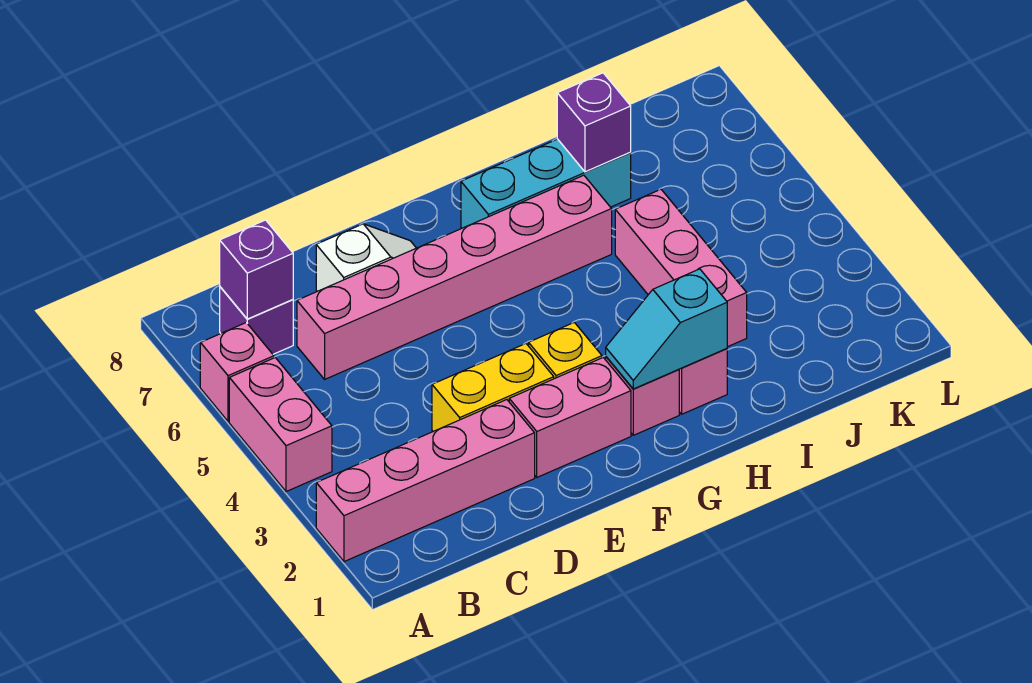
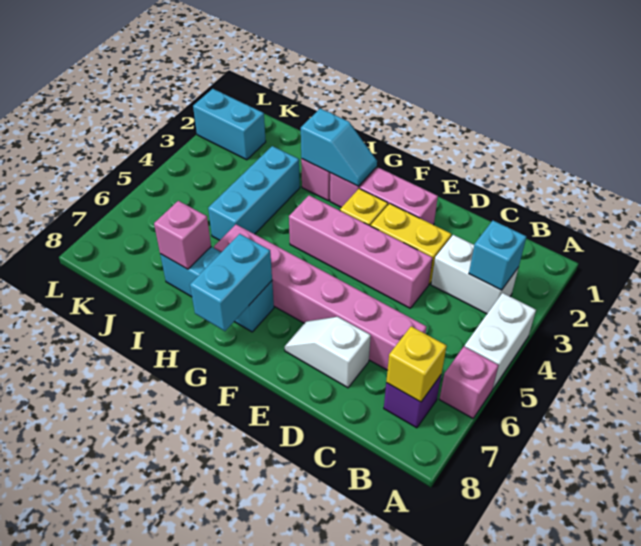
pink brick A2:D2 level 1 -> pink brick D4:G4 level 1
pink brick A4:A5 level 1 -> white brick A4:A5 level 1
none -> white brick B3:C3 level 1
none -> cyan brick B3 level 2
purple brick B7 level 2 -> yellow brick B7 level 2
none -> cyan brick G7:G8 level 2
pink brick I3:I5 level 1 -> cyan brick I3:I5 level 1
purple brick I7 level 2 -> pink brick I7 level 2
none -> cyan brick K2:L2 level 1

